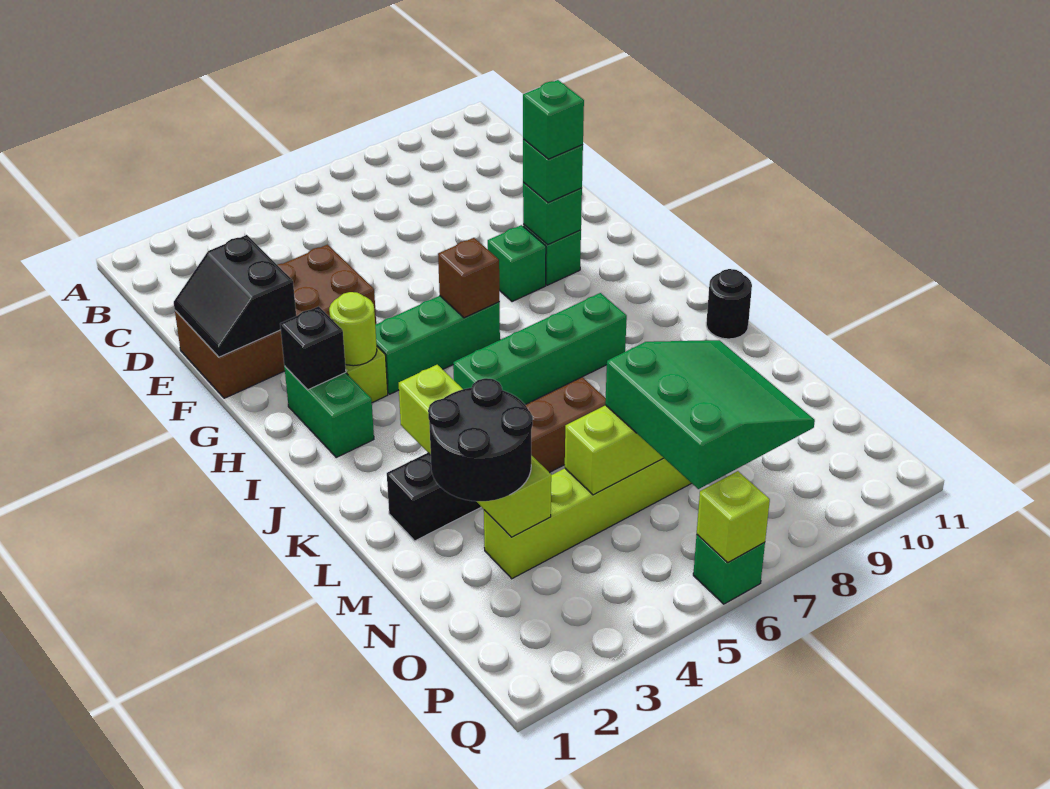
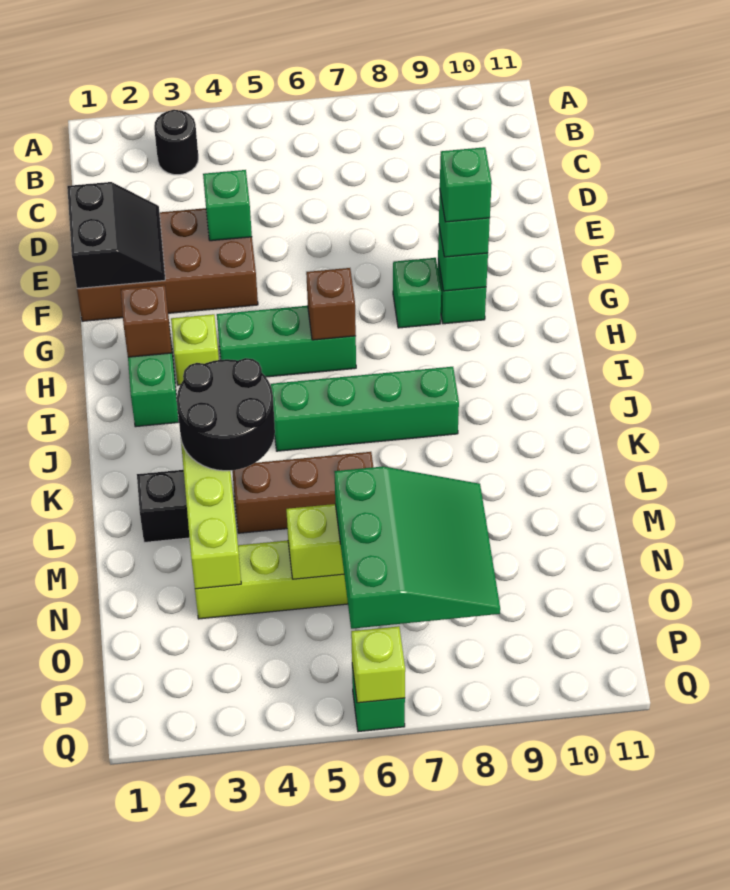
black slope E1:F2 level 2 top 2 -> black slope E1:F2 level 2 top 1
none -> green brick E4 level 2
black brick H2 level 2 -> brown brick H2 level 2
lime round brick H3 level 2 -> none
black round brick K11 level 1 -> black round brick B3 level 1
black round brick M2:N3 level 3 -> black round brick K3:L4 level 3

